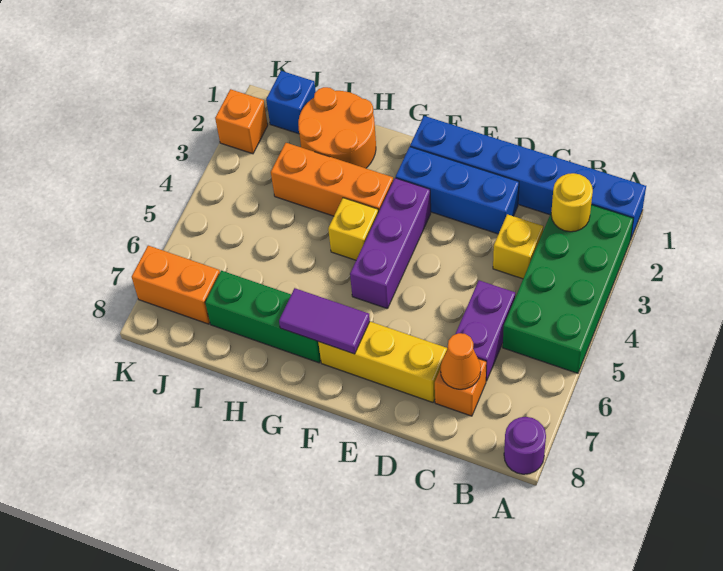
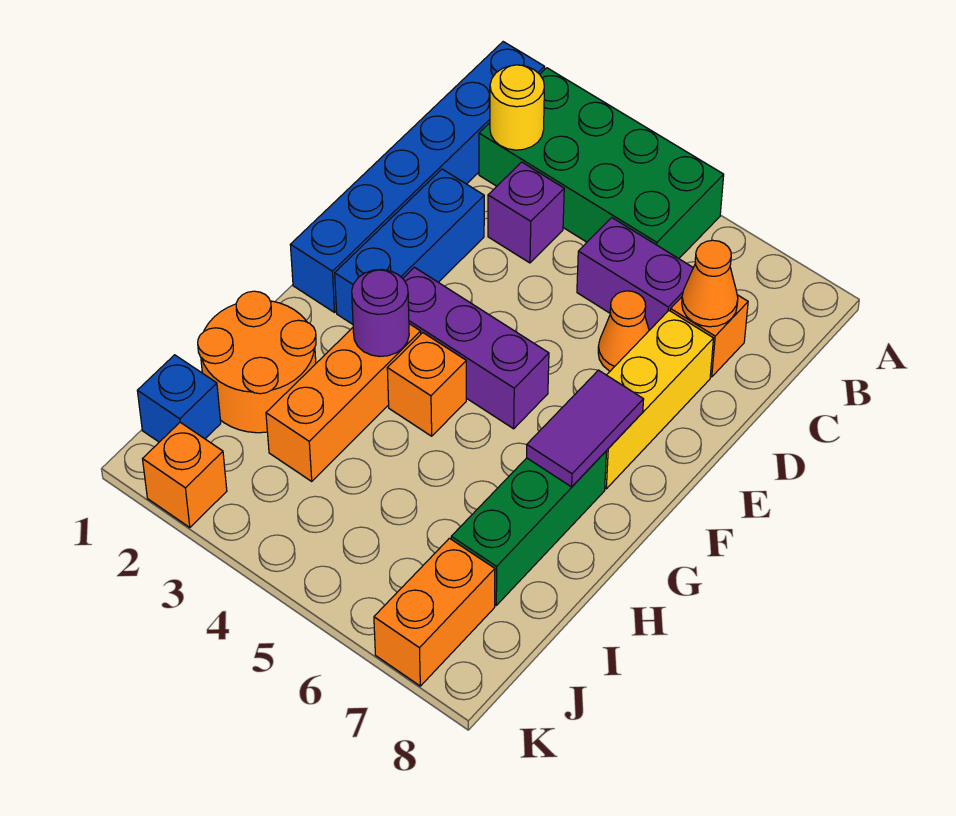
purple round brick A8 level 1 -> purple round brick G3 level 2
yellow brick C3 level 1 -> purple brick C3 level 1
none -> orange cone D6 level 1
yellow brick G4 level 1 -> orange brick G4 level 1

